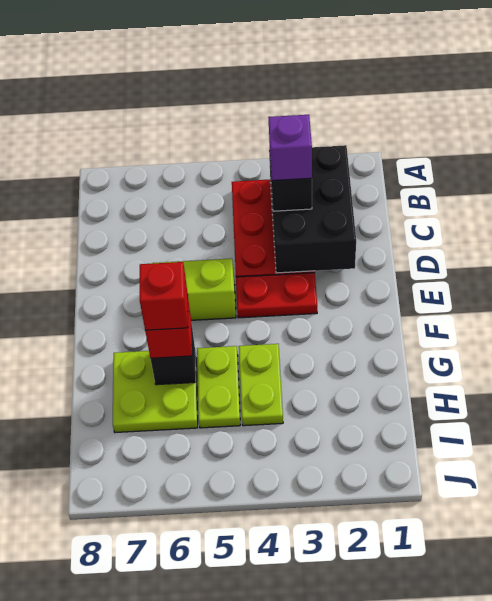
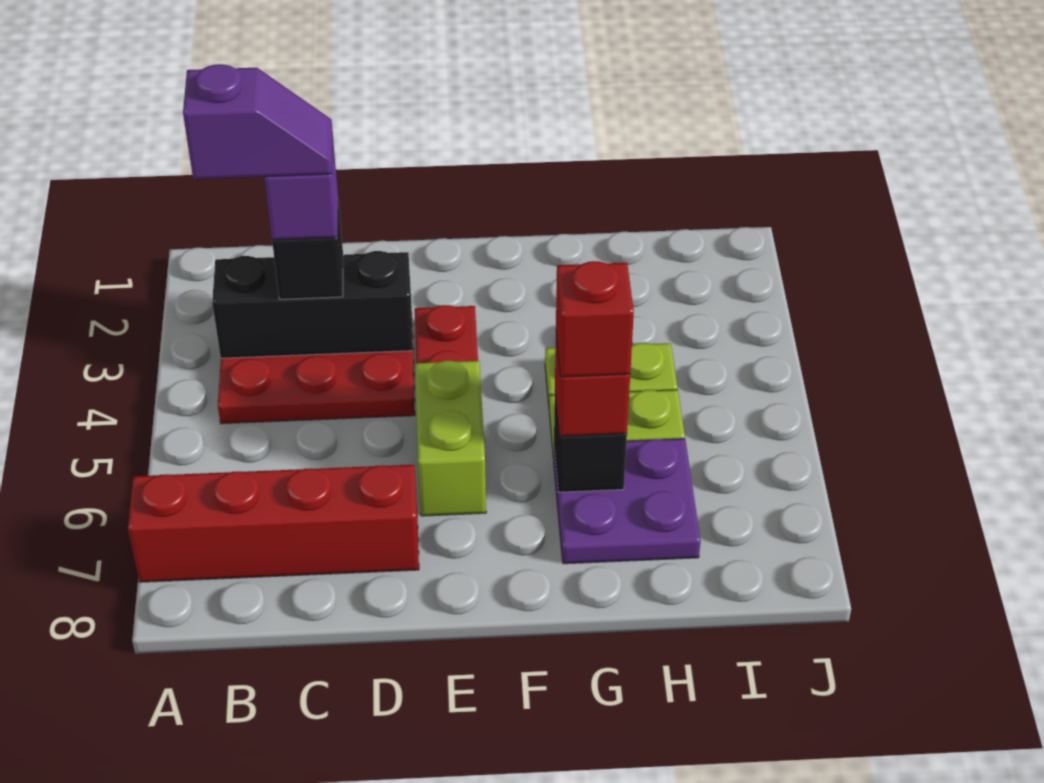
none -> red brick A7:D7 level 1
black brick B2:D3 level 2 -> black brick B3:D3 level 2
none -> purple slope B3:C3 level 5 top B
lime plate G6:H7 level 1 -> purple plate G6:H7 level 1

